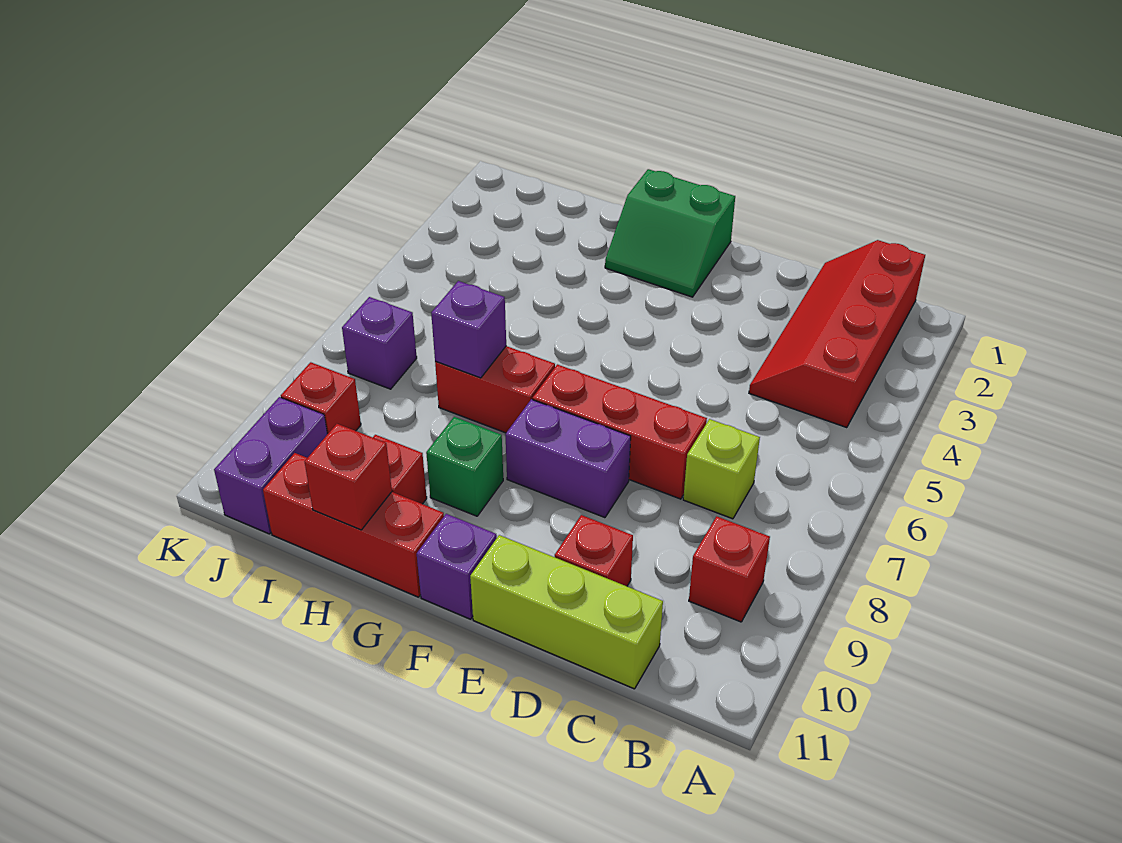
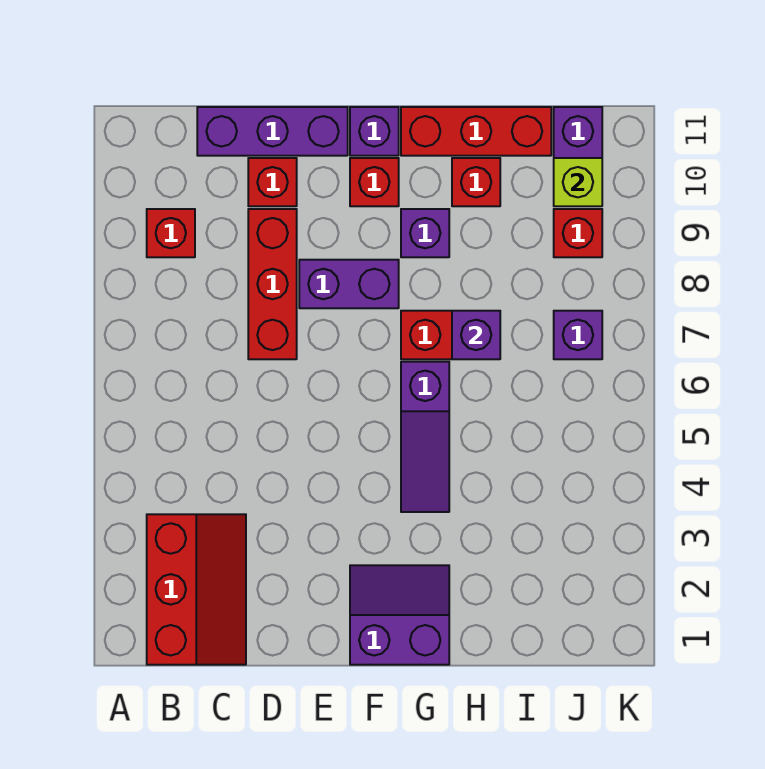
red slope B1:C4 level 1 top B -> red slope B1:C3 level 1 top B
lime brick C7 level 1 -> lime brick J10 level 2
lime brick C11:E11 level 1 -> purple brick C11:E11 level 1
red brick D7:F7 level 1 -> red brick D7:D9 level 1
green slope F1:G2 level 1 top 1 -> purple slope F1:G2 level 1 top 1
none -> purple slope G4:G6 level 1 top 6
green brick G9 level 1 -> purple brick G9 level 1
red brick H11 level 2 -> red brick F10 level 1

